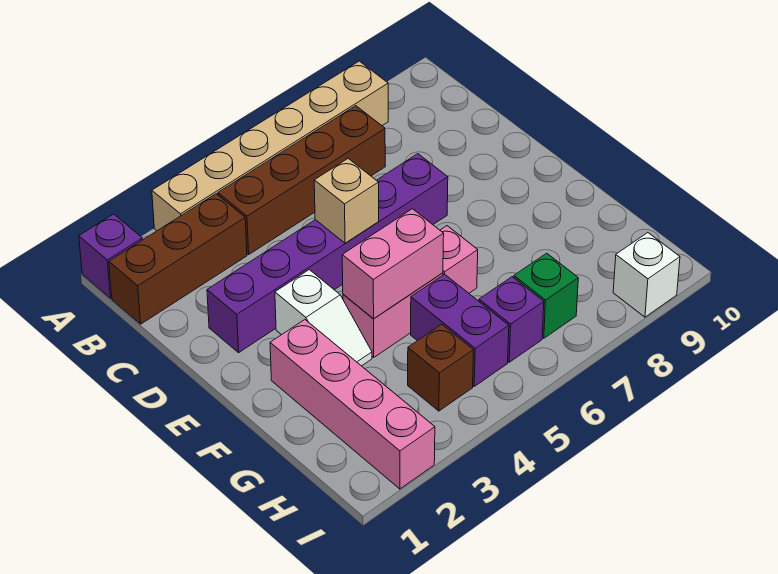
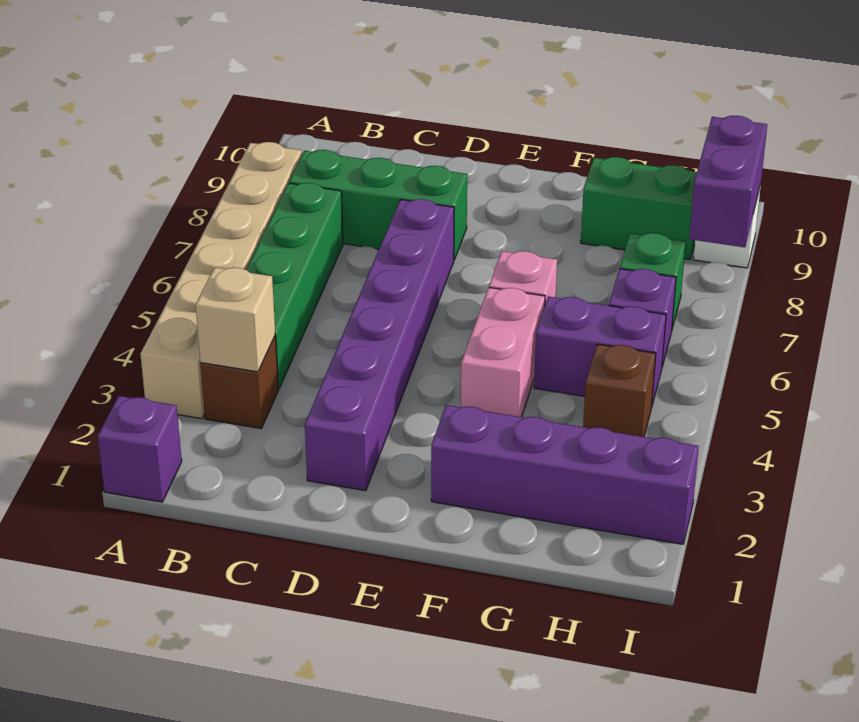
brown brick B1:B3 level 1 -> brown brick B3 level 1
brown brick B4:B7 level 1 -> green brick B4:B7 level 1
none -> green brick B8:D8 level 1
tan brick D5 level 2 -> tan brick B3 level 2
white slope E3:F3 level 1 top E -> none
pink brick F2:I2 level 1 -> purple brick F2:I2 level 1
pink brick F4:F5 level 2 -> none
none -> green brick G9:H9 level 1
none -> purple brick I8:I9 level 2

